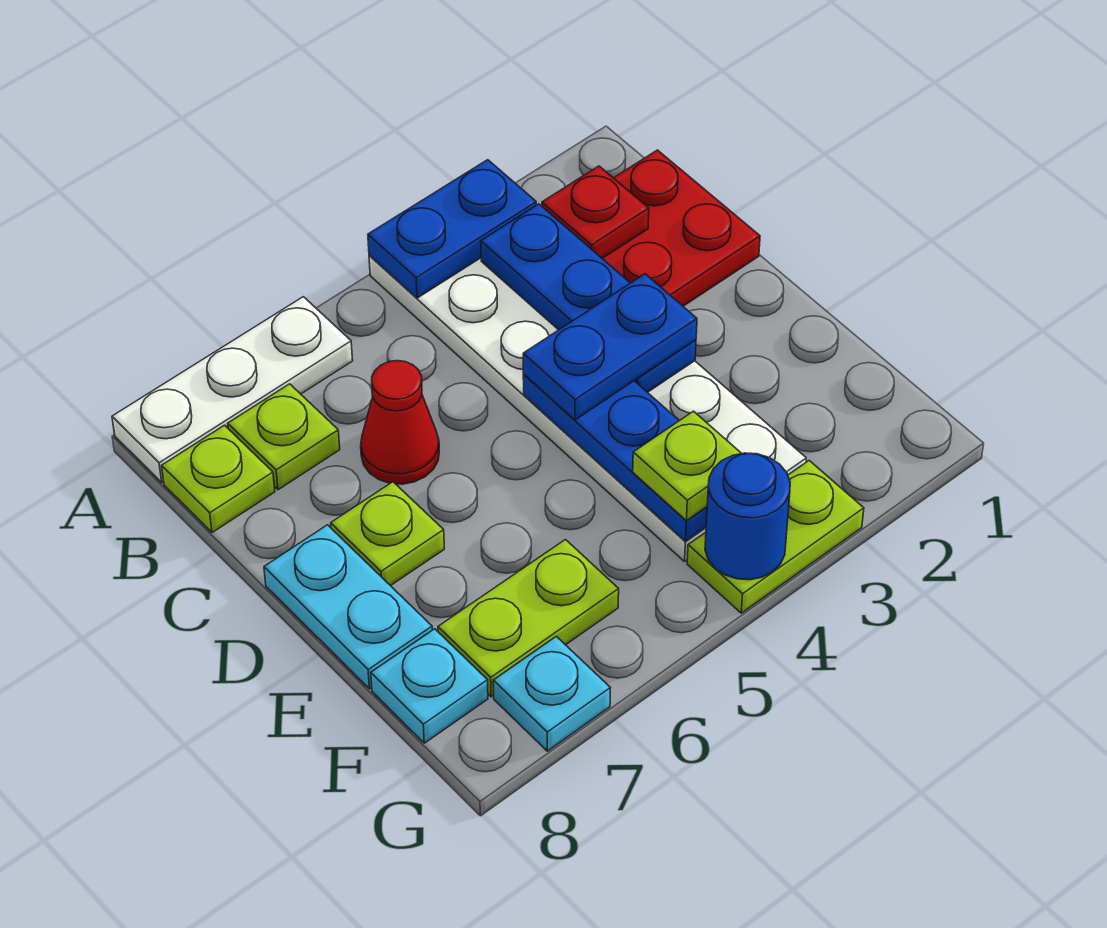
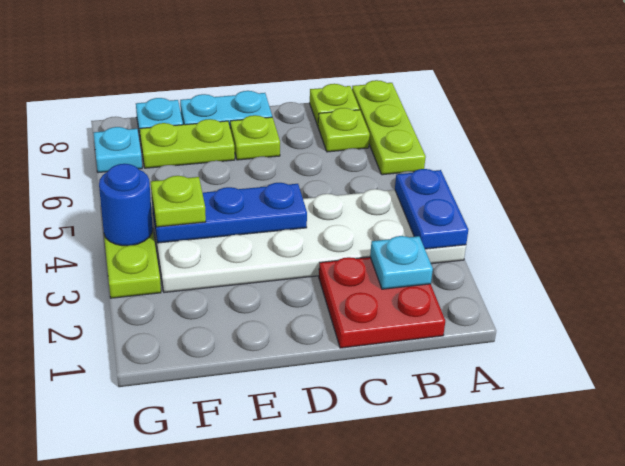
white plate A6:A8 level 1 -> lime plate A6:A8 level 1
red plate B2 level 2 -> cyan plate B2 level 2
blue plate B3:D3 level 2 -> none
red cone C6 level 1 -> none
blue plate D3:D4 level 3 -> none
lime plate F6:F7 level 1 -> lime plate E7:F7 level 1

